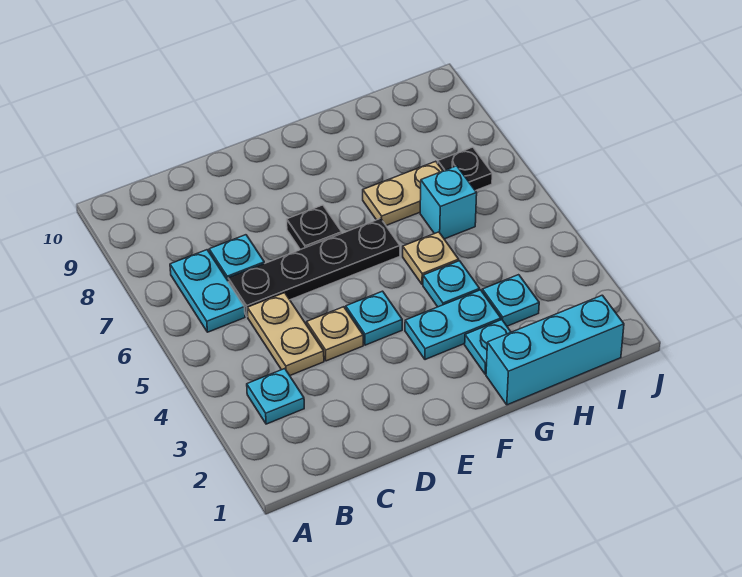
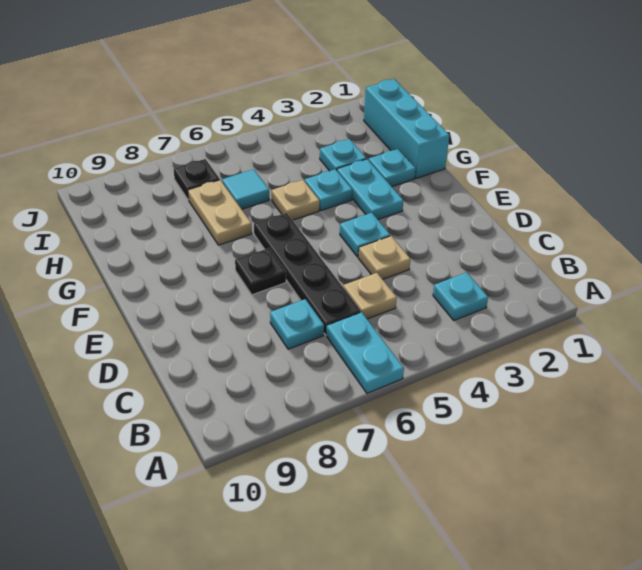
cyan plate B6:B7 level 1 -> cyan plate A6:B6 level 1
tan plate C4:C5 level 1 -> tan plate C5 level 1
cyan brick H6 level 1 -> cyan tile H6 level 1

